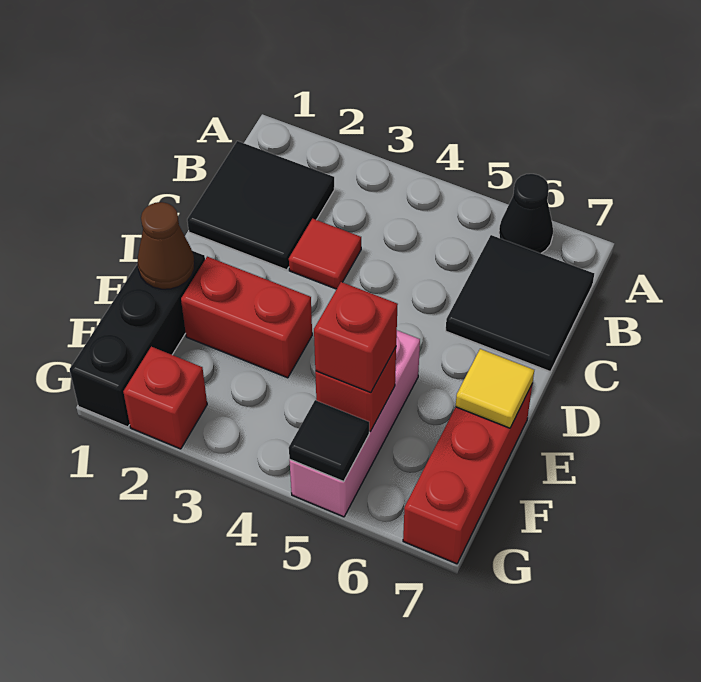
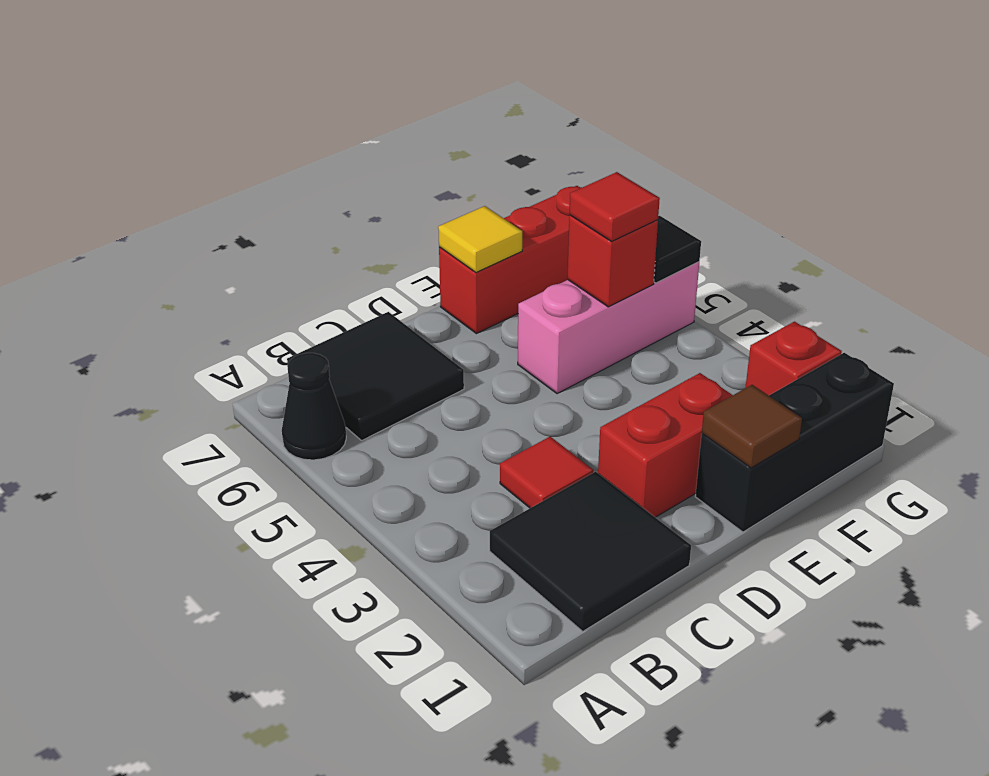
brown cone E1 level 2 -> brown tile E1 level 2
red brick E2:E3 level 1 -> red brick D2:E2 level 1
red brick F5 level 3 -> red tile F5 level 3

